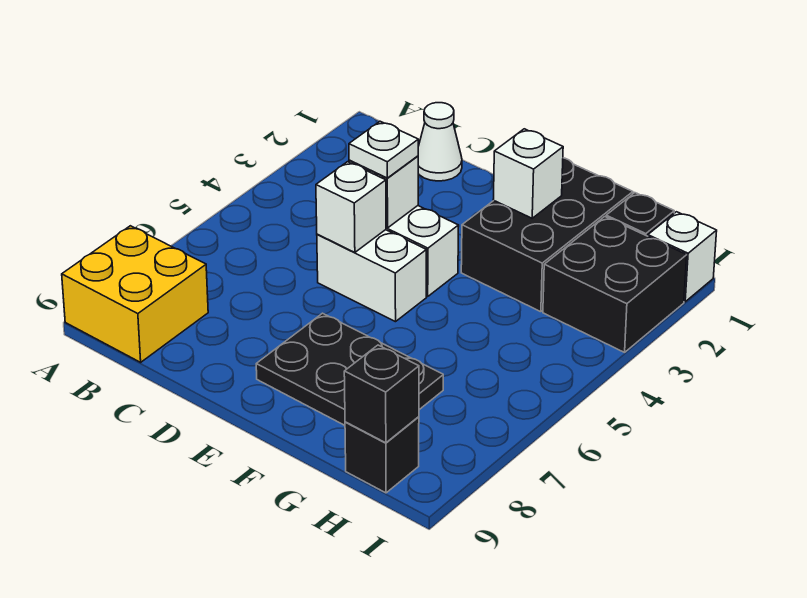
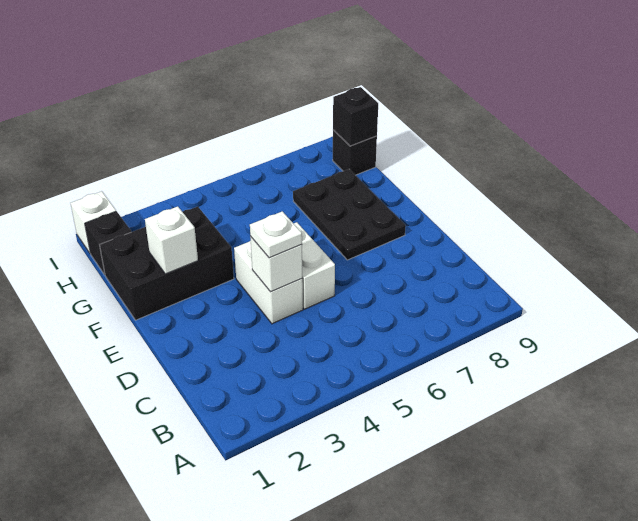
yellow brick A8:B9 level 1 -> none
white cone C1 level 1 -> none
white brick D5 level 2 -> none
black brick H2:I3 level 1 -> none

